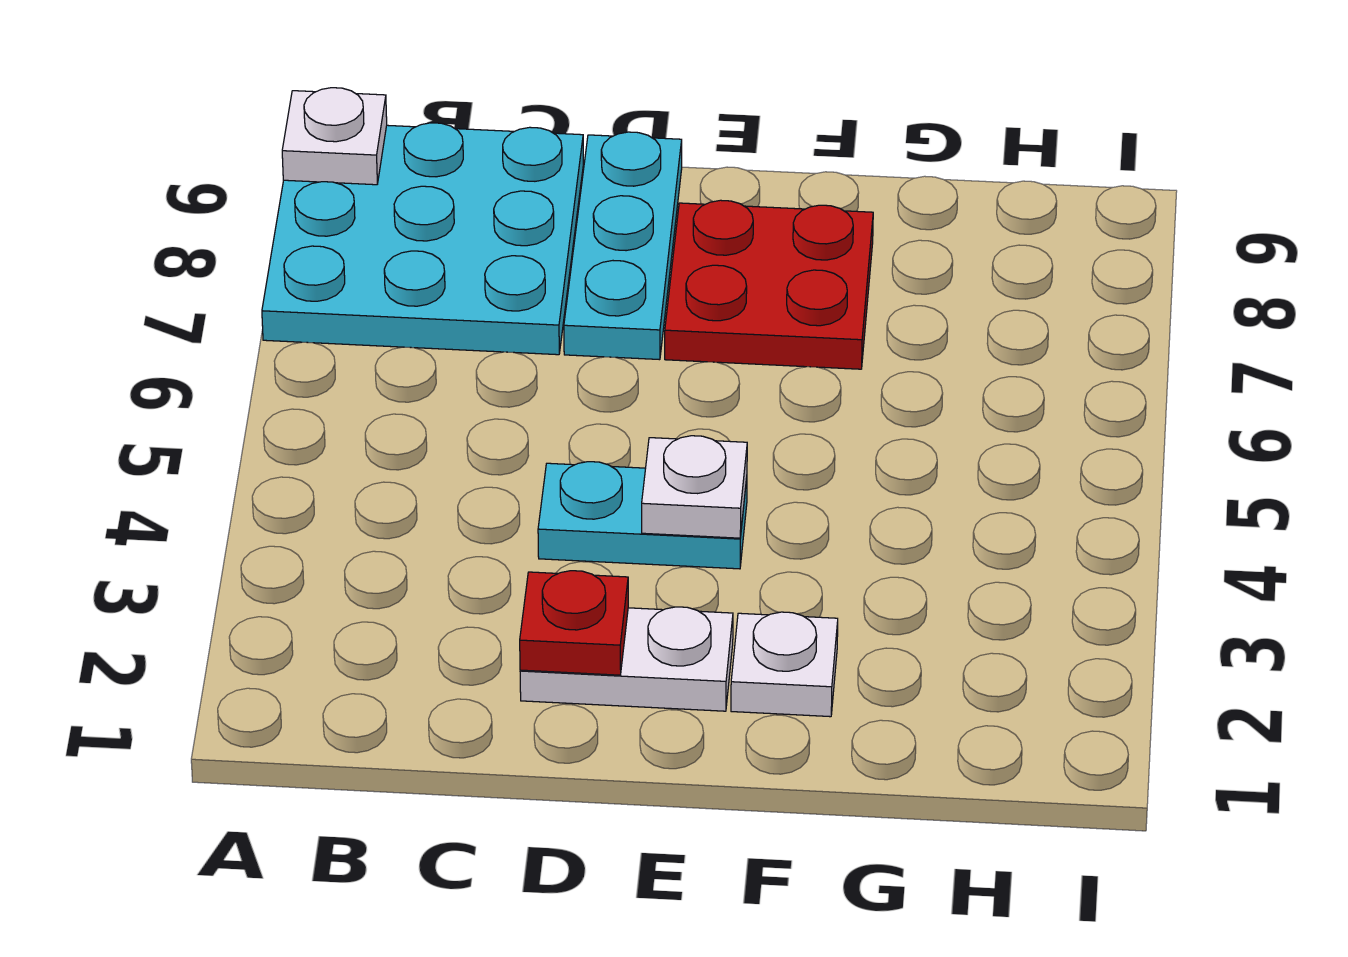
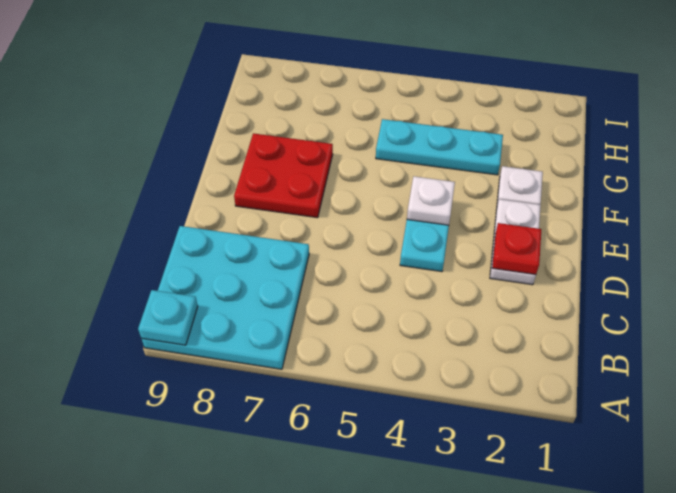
white plate A9 level 2 -> cyan plate A9 level 2
cyan plate D7:D9 level 1 -> cyan plate G3:G5 level 1

